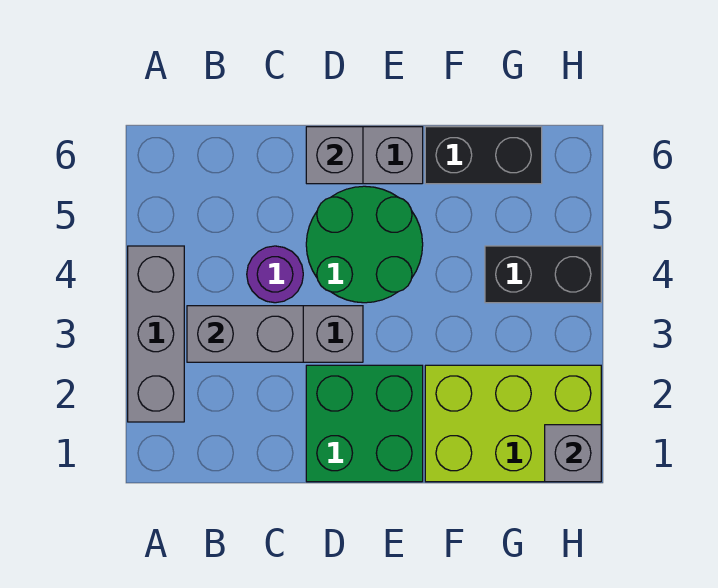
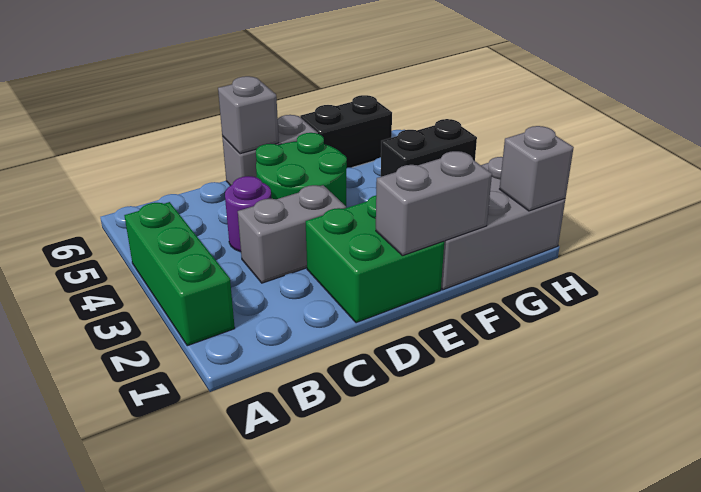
grey brick A2:A4 level 1 -> green brick A2:A4 level 1
grey brick B3:C3 level 2 -> grey brick E1:F1 level 2
lime brick F1:H2 level 1 -> grey brick F1:H2 level 1

